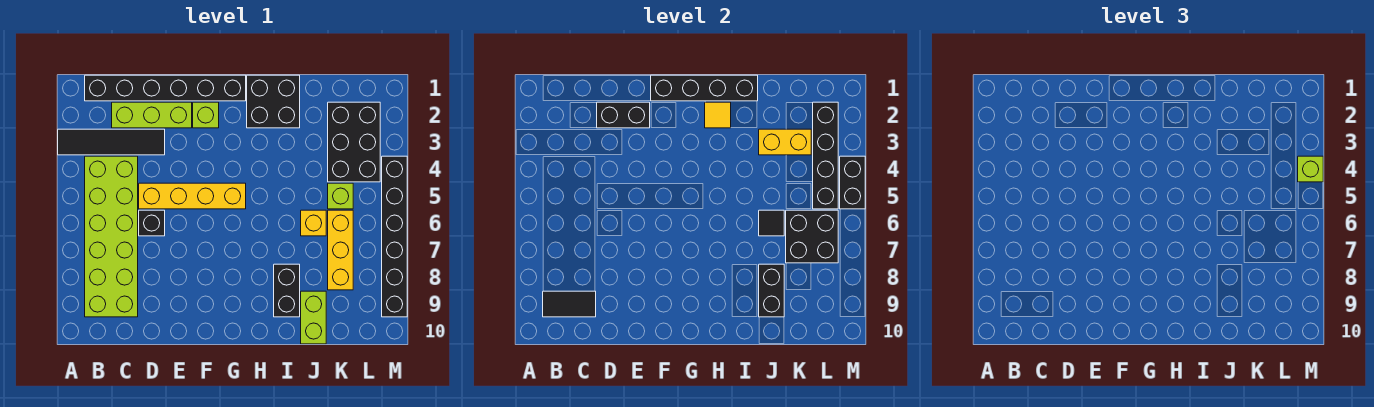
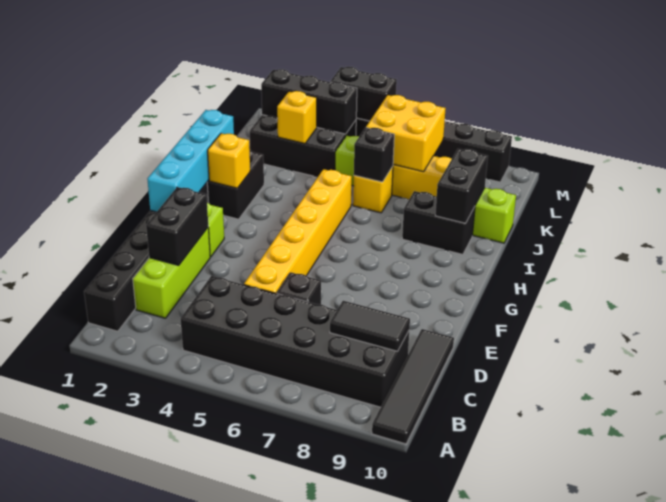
black tile A3:D3 level 1 -> black tile A10:D10 level 1
lime brick B4:C9 level 1 -> black brick B4:C9 level 1
black tile B9:C9 level 2 -> black tile C8:C9 level 2
yellow brick D5:G5 level 1 -> yellow brick D5:I5 level 1
black brick F1:I1 level 2 -> cyan brick F1:I1 level 2
yellow tile H2 level 2 -> yellow brick H2 level 2
yellow brick J3:K3 level 2 -> yellow brick K3 level 2
black tile J6 level 2 -> black brick J6 level 2
black brick J8:J9 level 2 -> black brick I9:J9 level 2
black brick K6:L7 level 2 -> yellow brick K6:L7 level 2
black brick L2:L5 level 2 -> black brick L2:L4 level 2
lime brick M4 level 3 -> none

